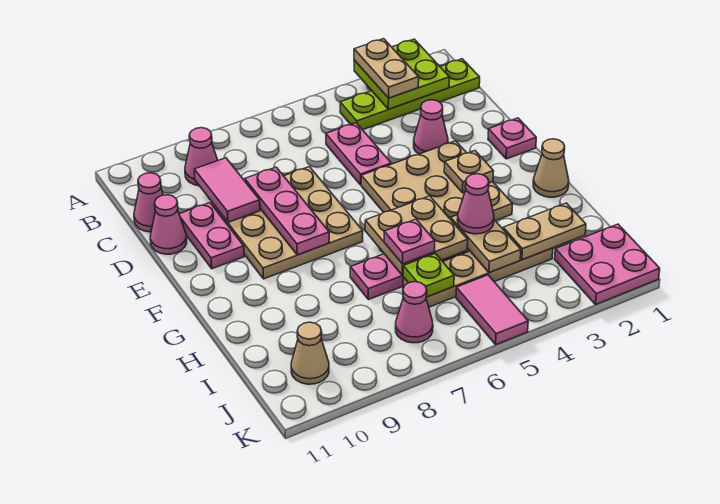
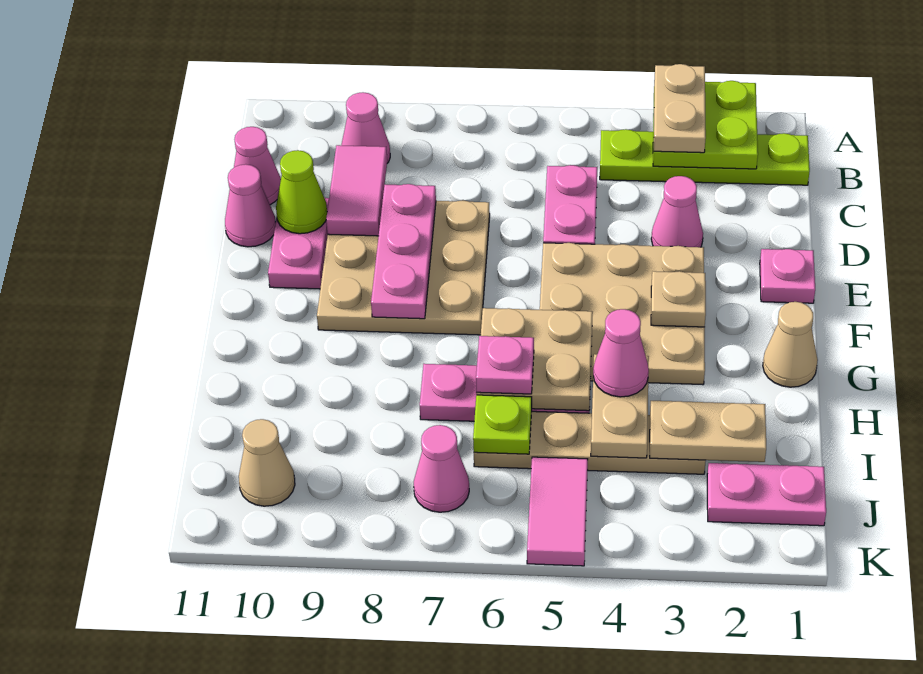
none -> lime cone D10 level 2
pink plate J1:K2 level 1 -> pink plate J1:J2 level 1

